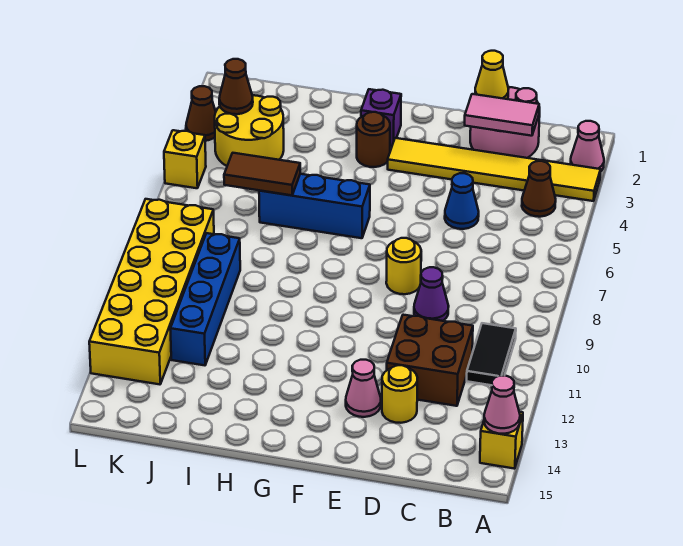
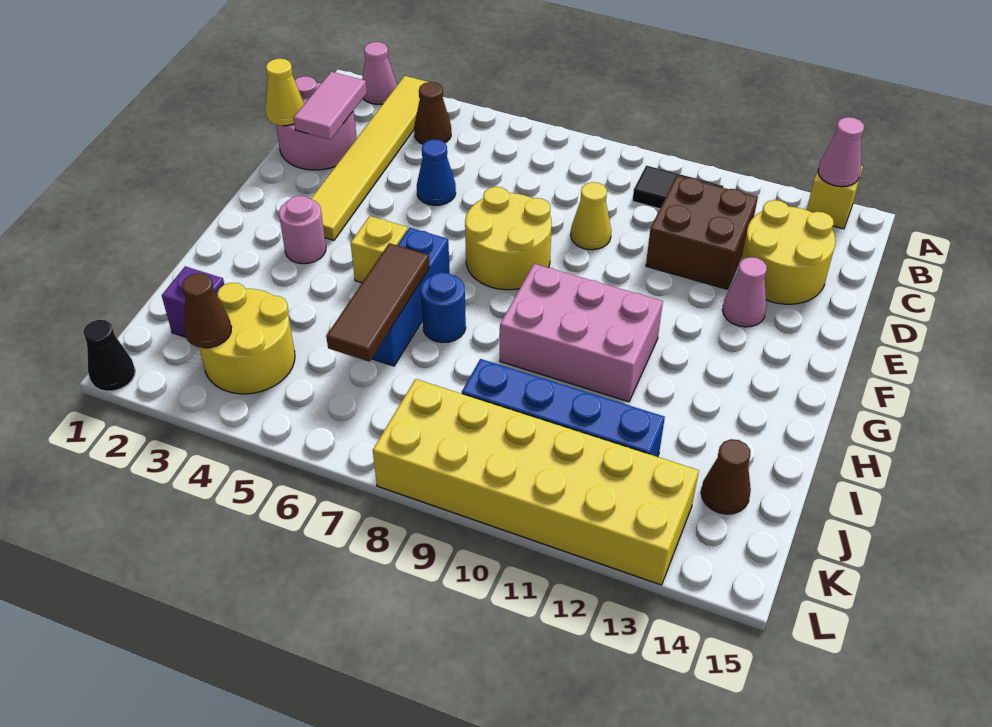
purple cone D9 level 1 -> yellow cone D9 level 1
yellow round brick D13 level 1 -> yellow round brick C13:D14 level 1
yellow round brick E8 level 1 -> yellow round brick E7:F8 level 1
purple brick G2 level 1 -> purple brick J2 level 1
brown round brick G3 level 1 -> pink round brick G3 level 1
none -> pink brick G9:H11 level 1
none -> blue round brick H7 level 1
brown tile I6:J6 level 2 -> brown tile H6:J6 level 2
none -> black cone L1 level 1
brown cone L3 level 1 -> brown cone J14 level 1
yellow brick L5 level 1 -> yellow brick G5 level 1

